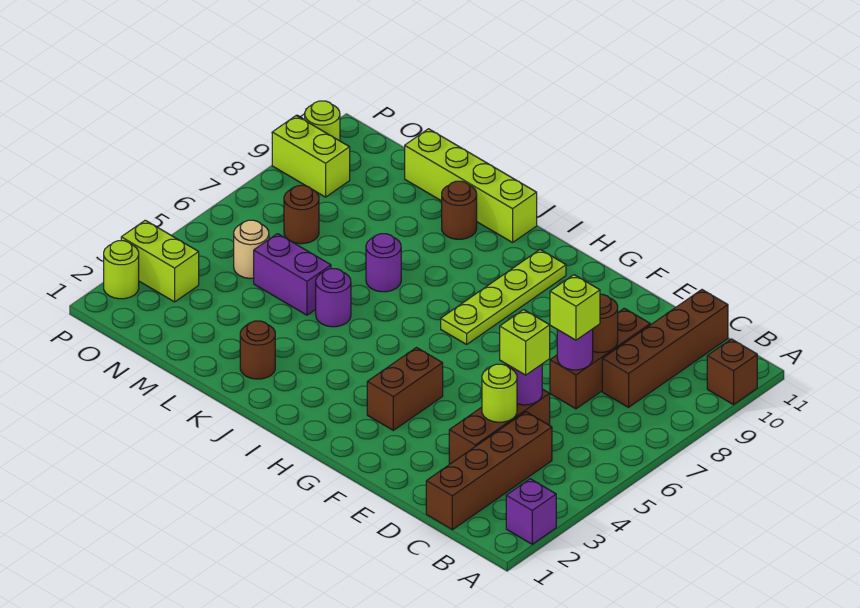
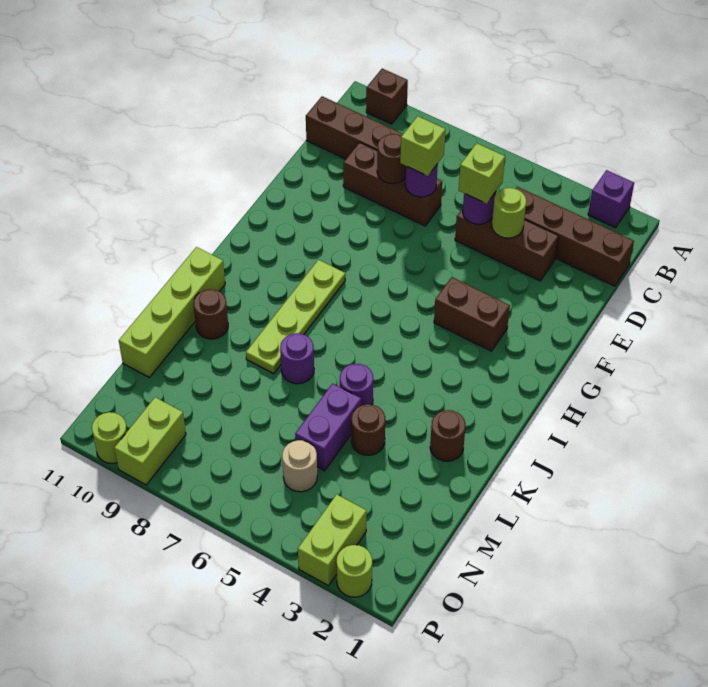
lime plate H7:H10 level 1 -> lime plate H8:K8 level 1
brown round brick N7 level 1 -> brown round brick L4 level 1

